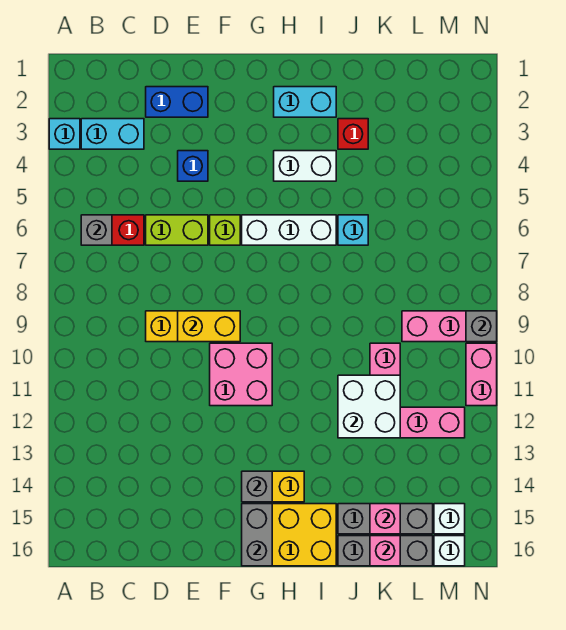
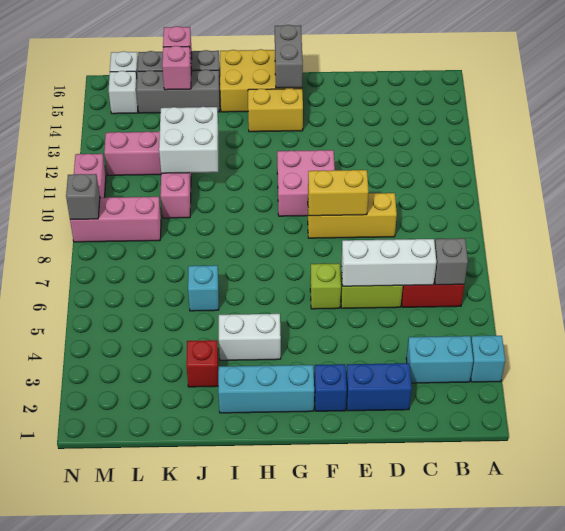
blue brick E4 level 1 -> blue brick F2 level 1
white brick G6:I6 level 1 -> white brick C6:E6 level 2
grey brick G14 level 2 -> none
cyan brick H2:I2 level 1 -> cyan brick G2:I2 level 1

